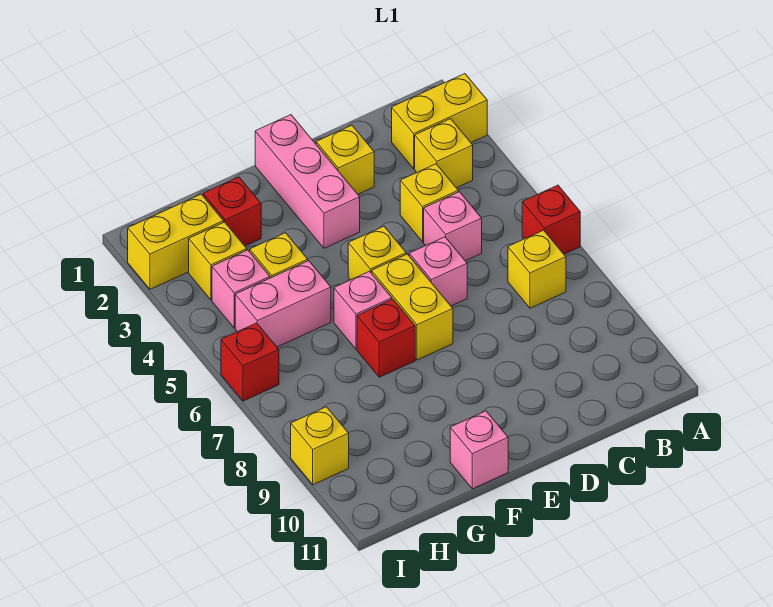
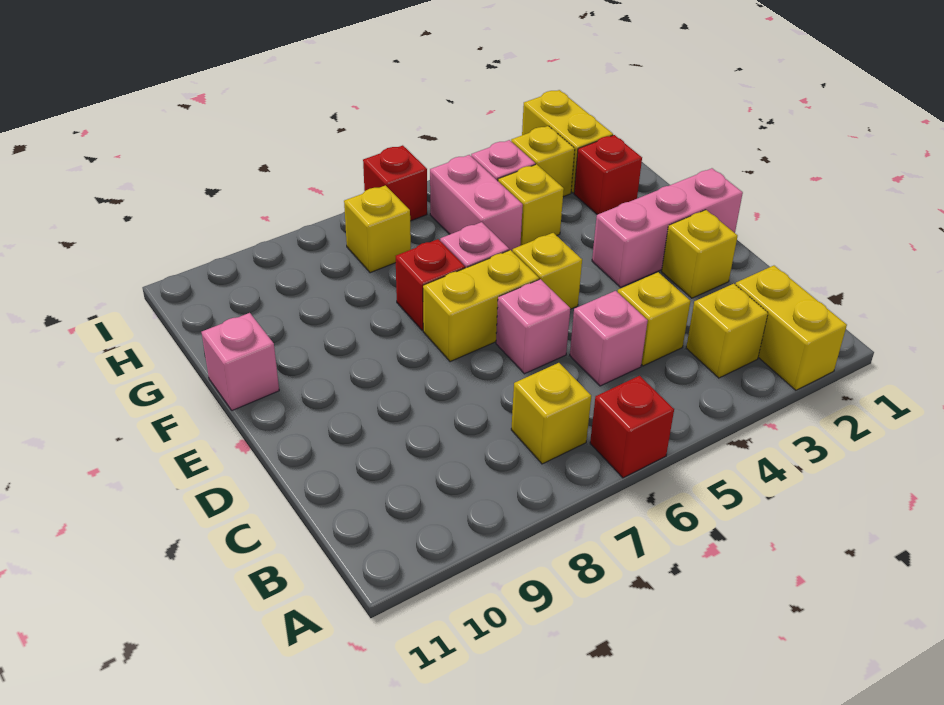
yellow brick I9 level 1 -> yellow brick H7 level 1

